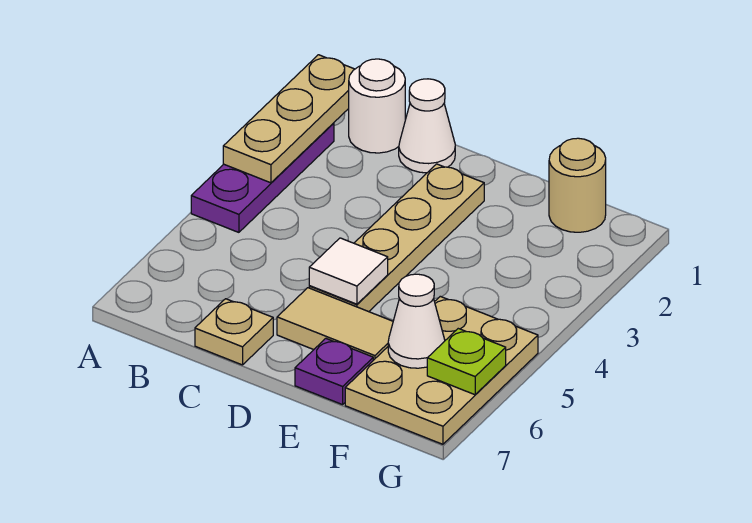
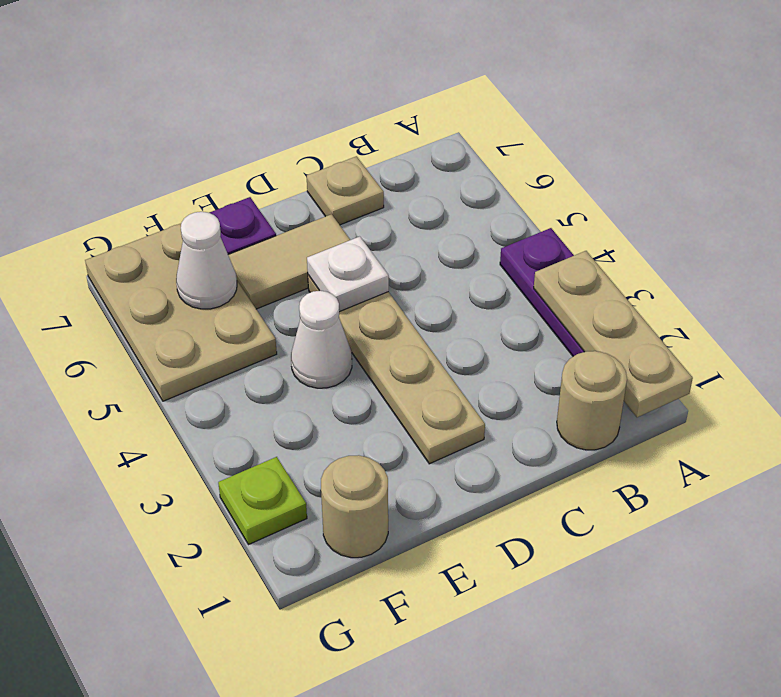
white round brick B1 level 1 -> tan round brick B1 level 1
white cone C1 level 1 -> white cone E4 level 1
white tile D5 level 2 -> white plate D5 level 2
lime plate G6 level 2 -> lime plate G2 level 1

